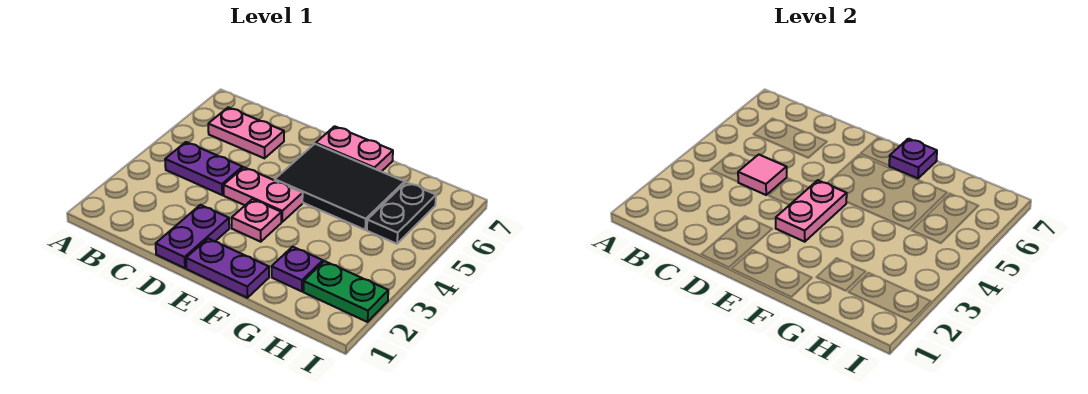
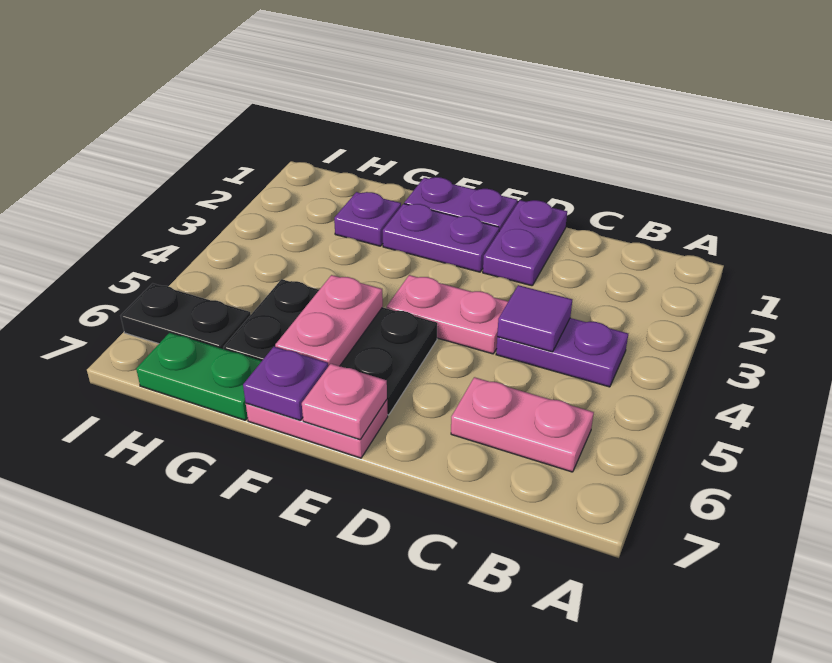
pink tile C4 level 2 -> purple tile C4 level 2
none -> purple plate E2:F2 level 1
pink plate E3 level 1 -> pink plate E7 level 2
pink plate E3:E4 level 2 -> pink plate F5:F6 level 2
black tile E5:G6 level 1 -> black plate E5:G6 level 1
green plate H2:I2 level 1 -> green plate G7:H7 level 1
black plate H5:H6 level 1 -> black plate H6:I6 level 1

